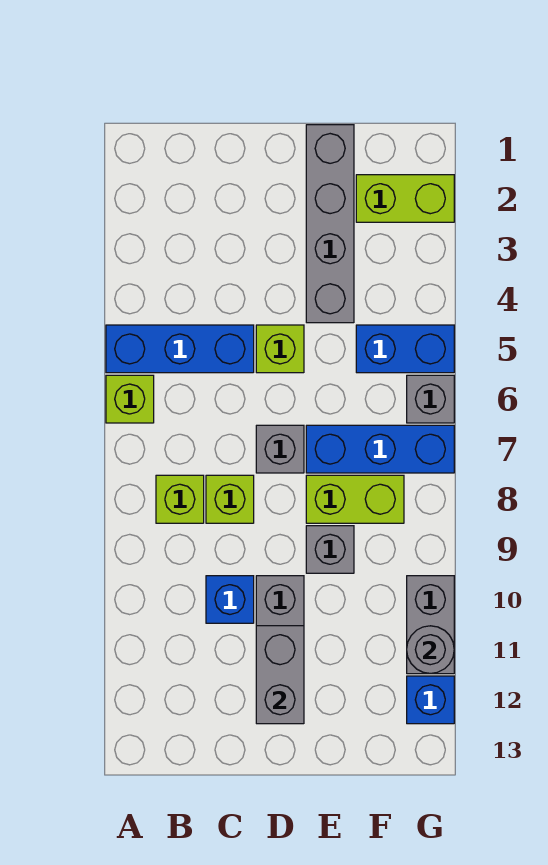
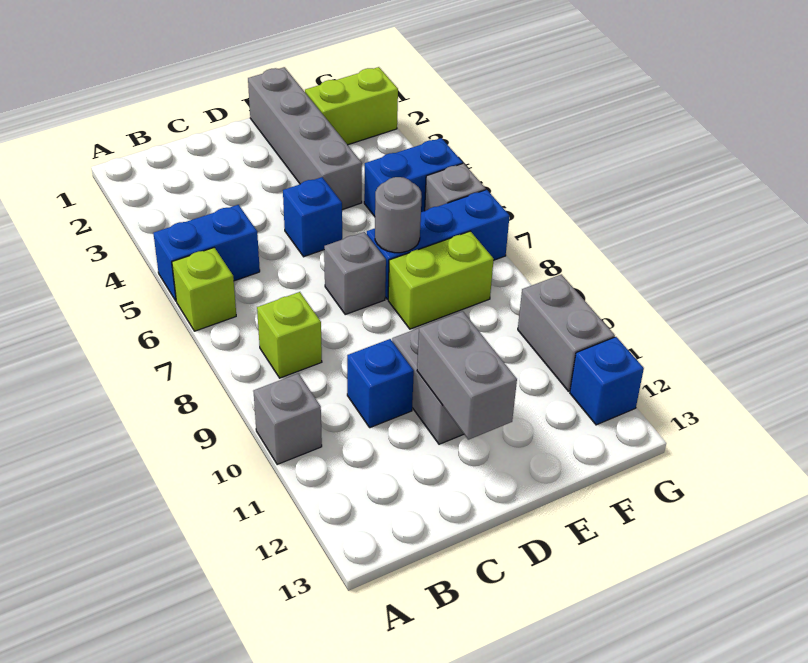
blue brick A5:C5 level 1 -> blue brick A5:B5 level 1
lime brick C8 level 1 -> none
lime brick D5 level 1 -> blue brick D5 level 1
grey brick E9 level 1 -> grey brick A10 level 1
grey round brick G11 level 2 -> grey round brick E7 level 2

